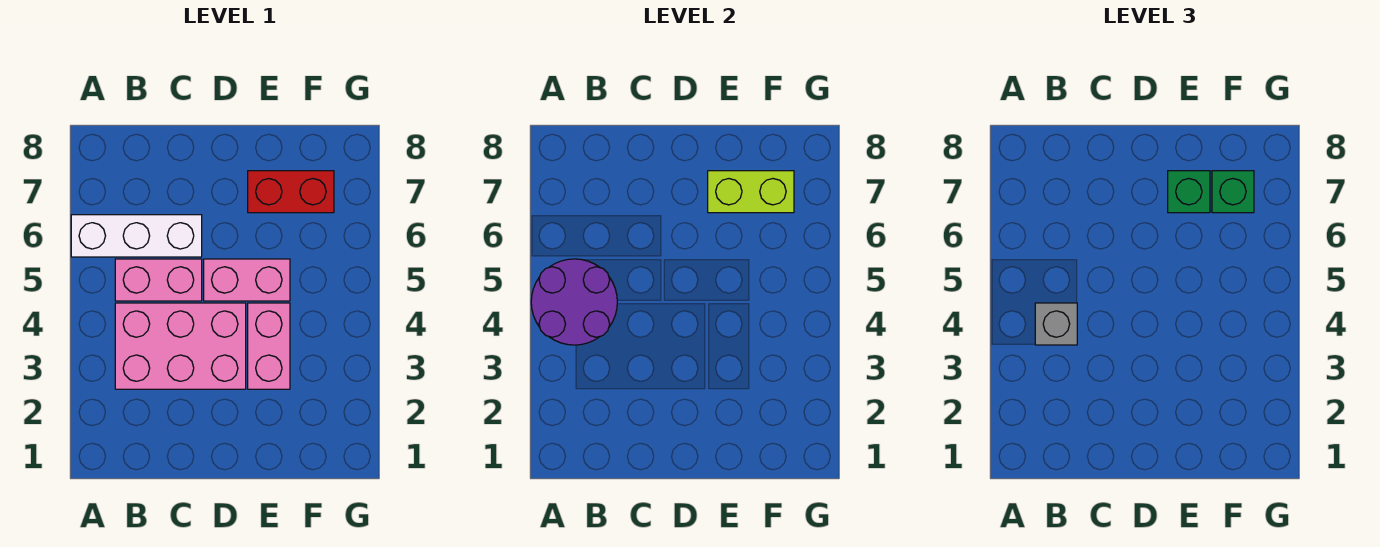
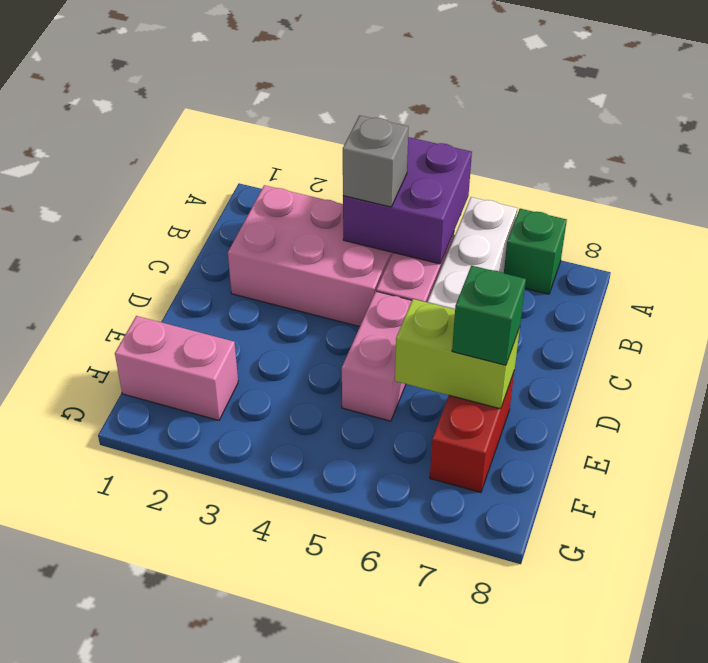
purple round brick A4:B5 level 2 -> purple brick A4:B5 level 2
pink brick B3:D4 level 1 -> pink brick B2:C4 level 1
pink brick E3:E4 level 1 -> pink brick F1:F2 level 1
lime brick E7:F7 level 2 -> lime brick E6:E7 level 2
green brick F7 level 3 -> green brick A7 level 1

